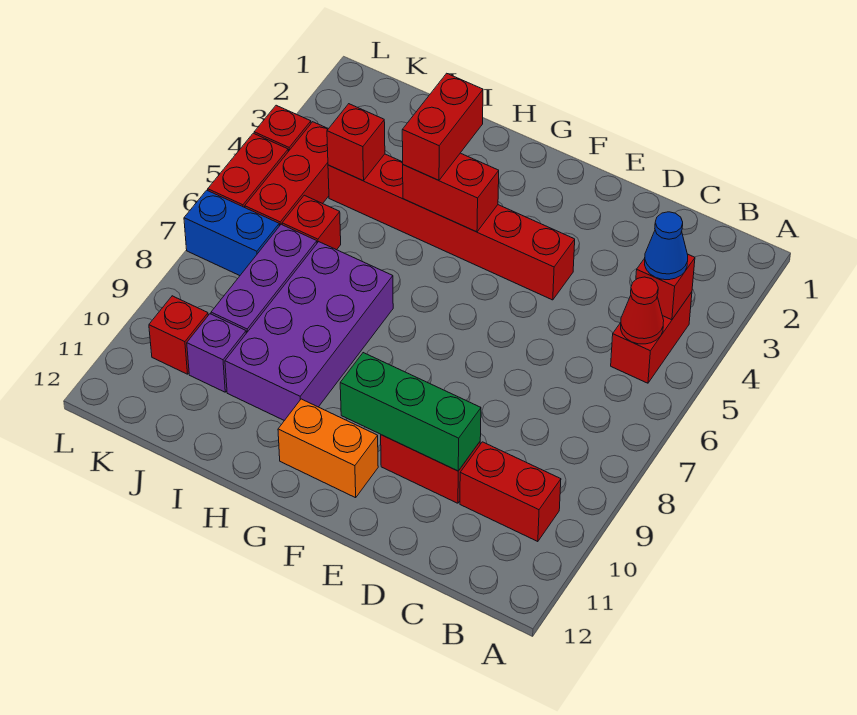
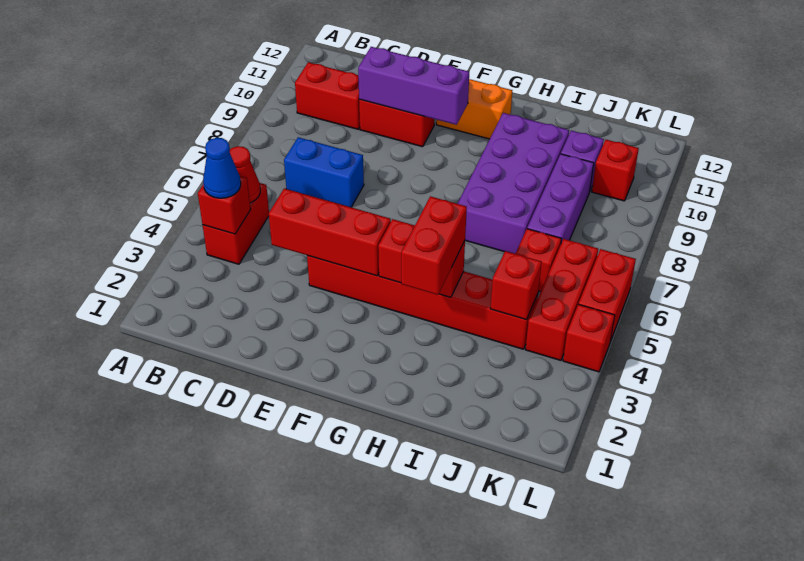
none -> red brick D4:F4 level 2
green brick D10:F10 level 2 -> purple brick D10:F10 level 2
blue brick K7:L7 level 1 -> blue brick C7:D7 level 1

